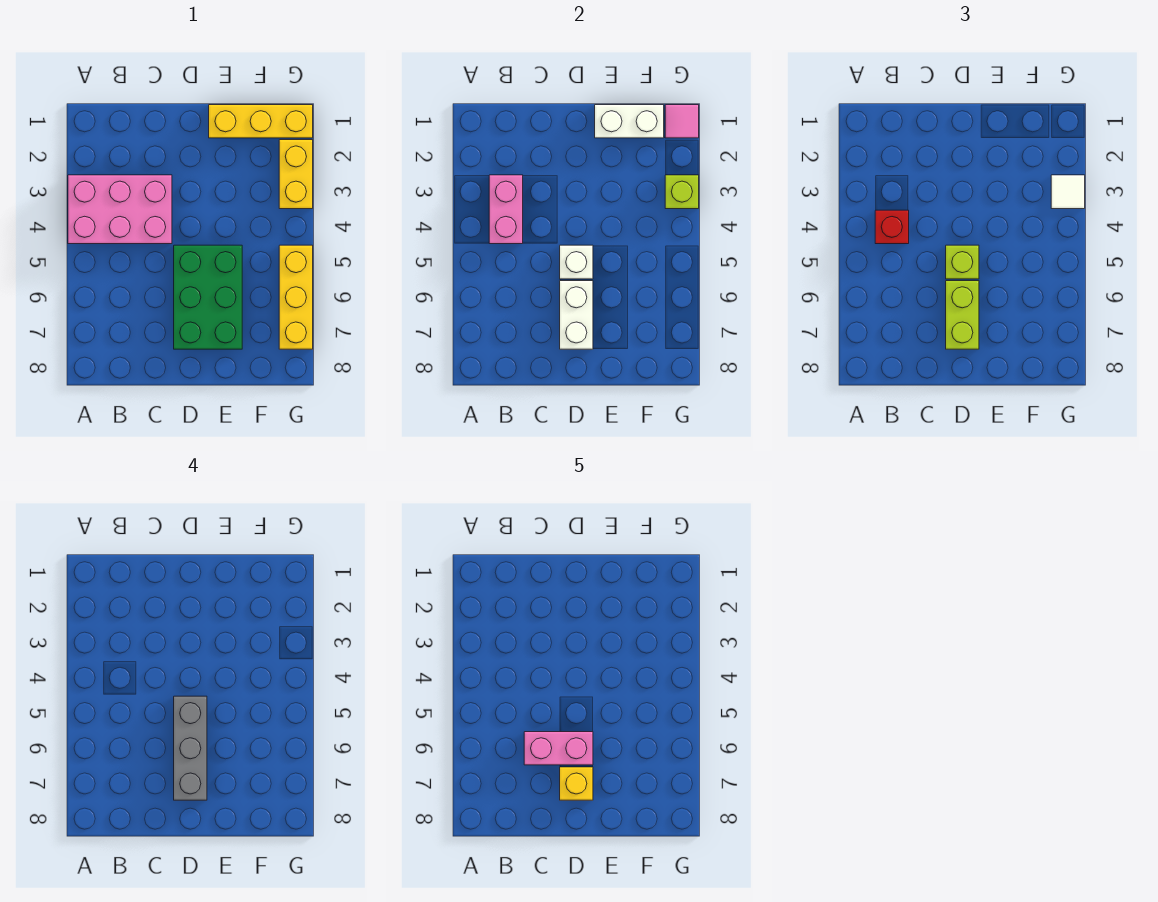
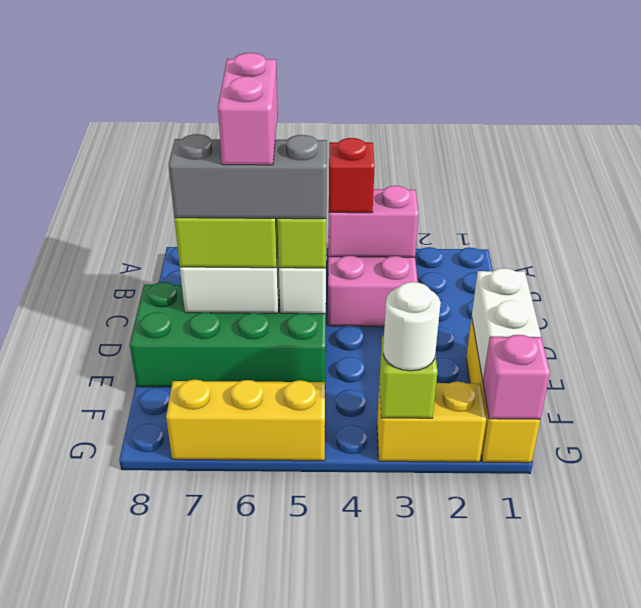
green brick D5:E7 level 1 -> green brick D5:E8 level 1
yellow brick D7 level 5 -> none
pink tile G1 level 2 -> pink brick G1 level 2
white tile G3 level 3 -> white round brick G3 level 3

